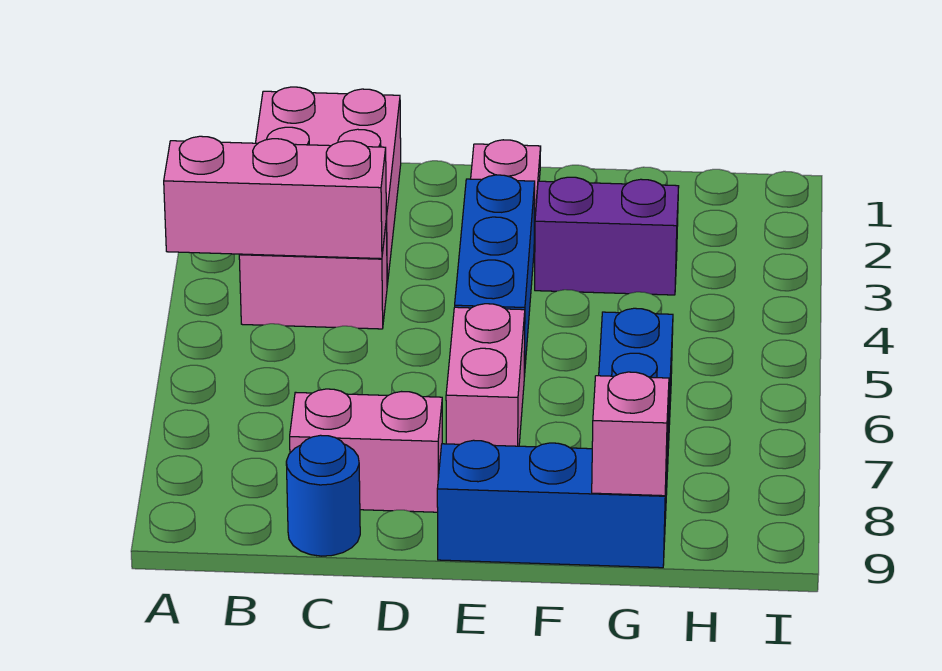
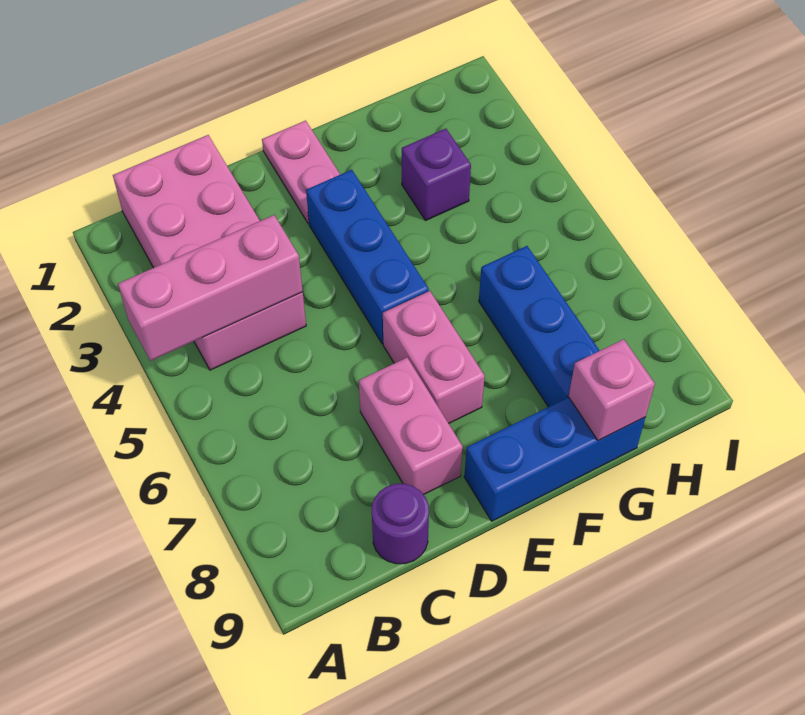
pink brick C8:D8 level 1 -> pink brick D7:D8 level 1
blue round brick C9 level 1 -> purple round brick C9 level 1
purple brick F3:G3 level 1 -> purple brick G3 level 1

